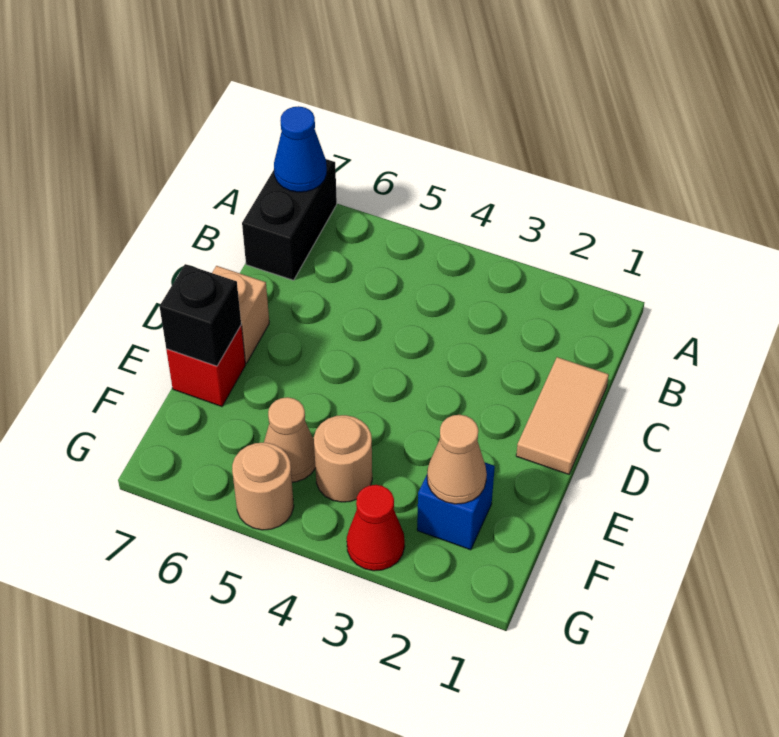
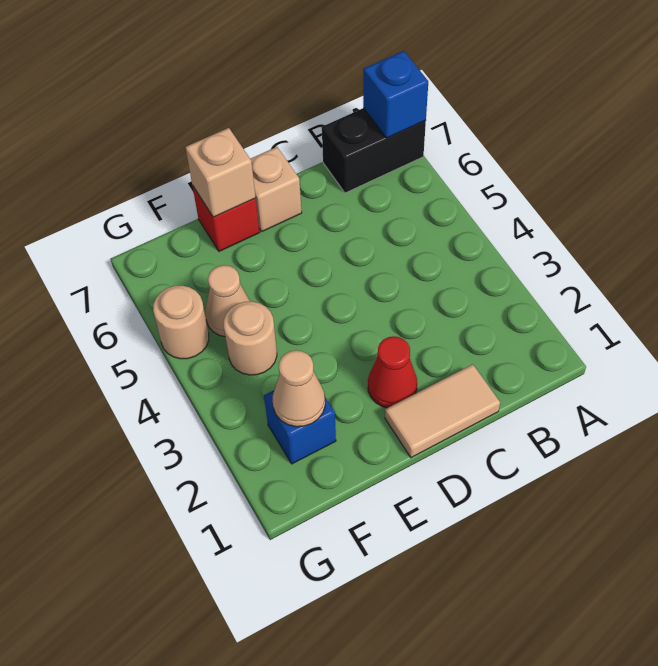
blue cone A7 level 2 -> blue brick A7 level 2
black brick E7 level 2 -> tan brick E7 level 2
red cone G3 level 1 -> red cone D2 level 1

